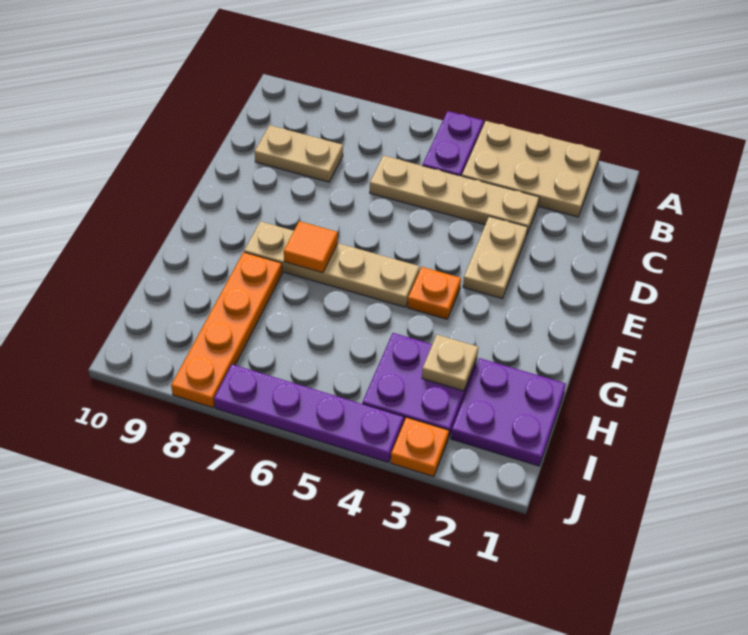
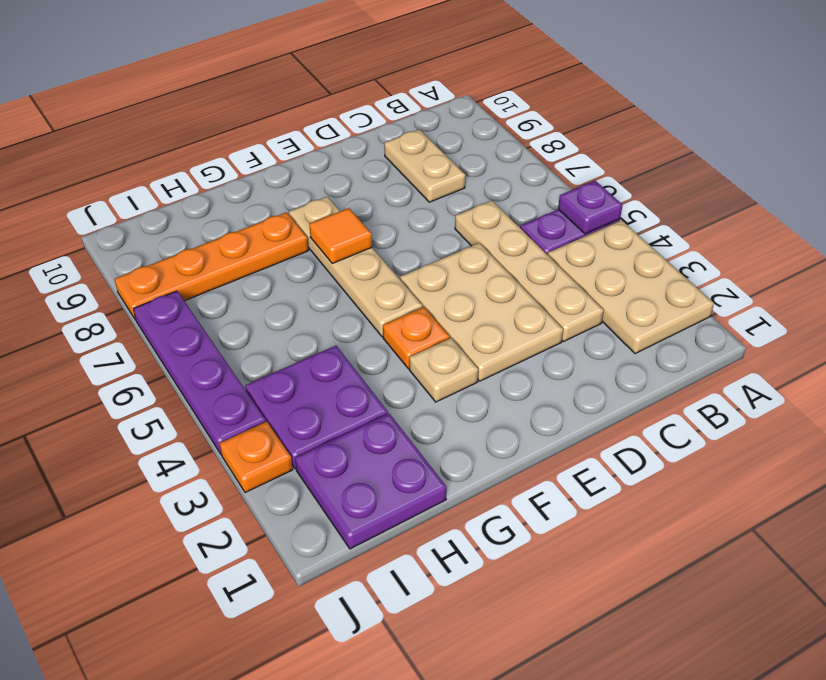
none -> purple plate A5 level 2
tan plate D3:E3 level 1 -> tan plate D3:E5 level 1
tan plate H3 level 2 -> tan plate F3 level 1

